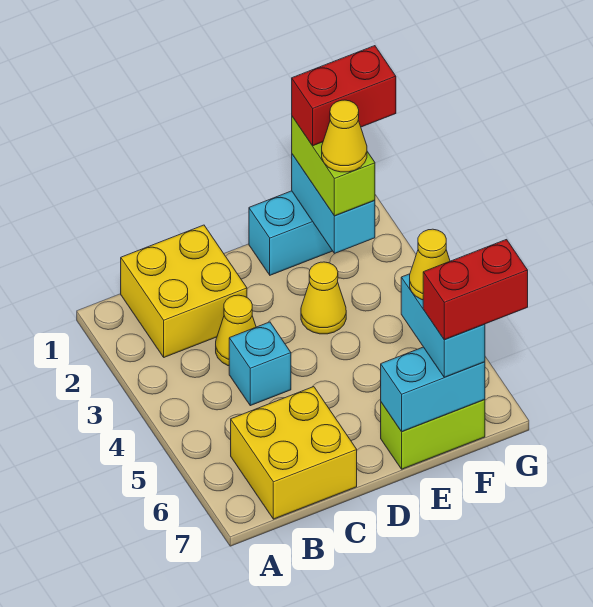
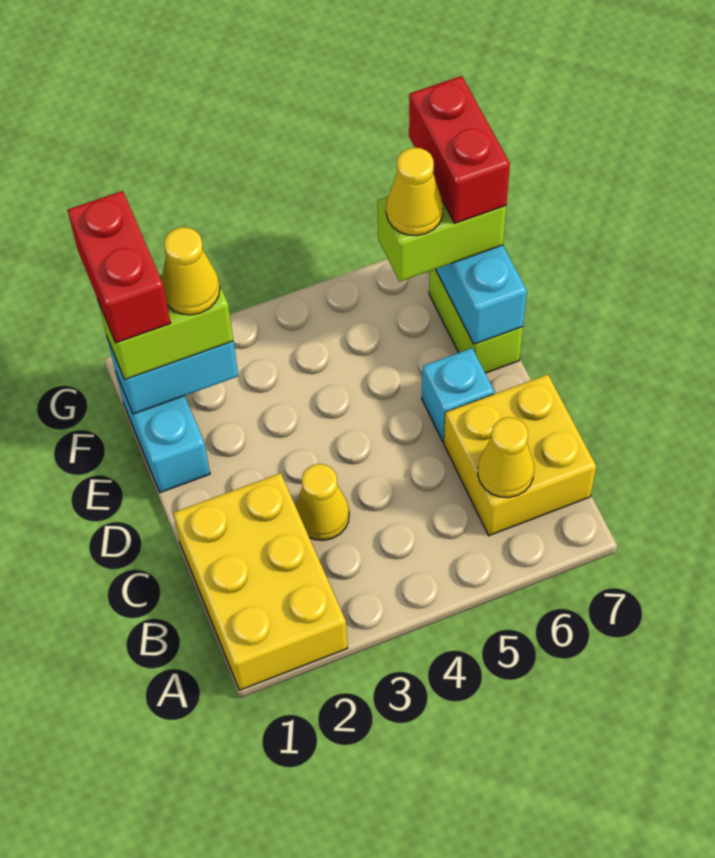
yellow brick B1:C2 level 1 -> yellow brick A1:C2 level 1
cyan brick C4 level 1 -> cyan brick D6 level 1
yellow cone E3 level 1 -> yellow cone B6 level 2
cyan brick F6:F7 level 3 -> lime brick F6:F7 level 3

